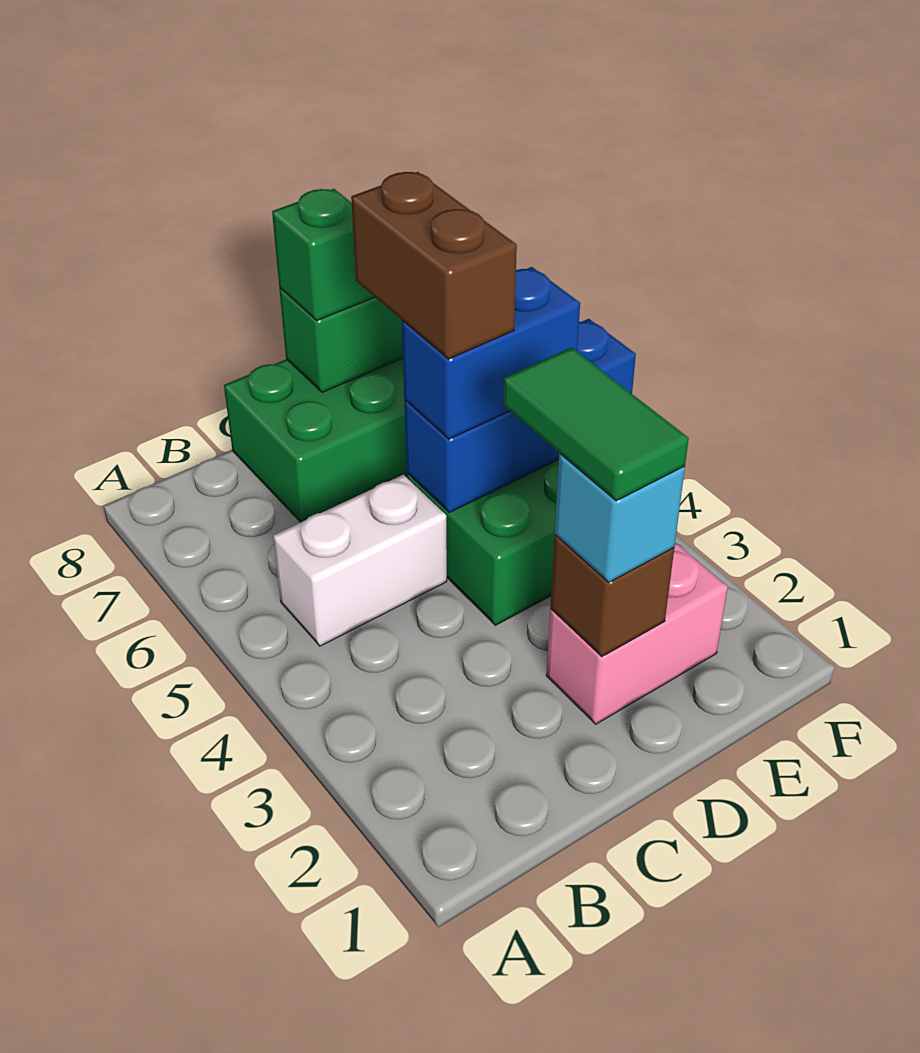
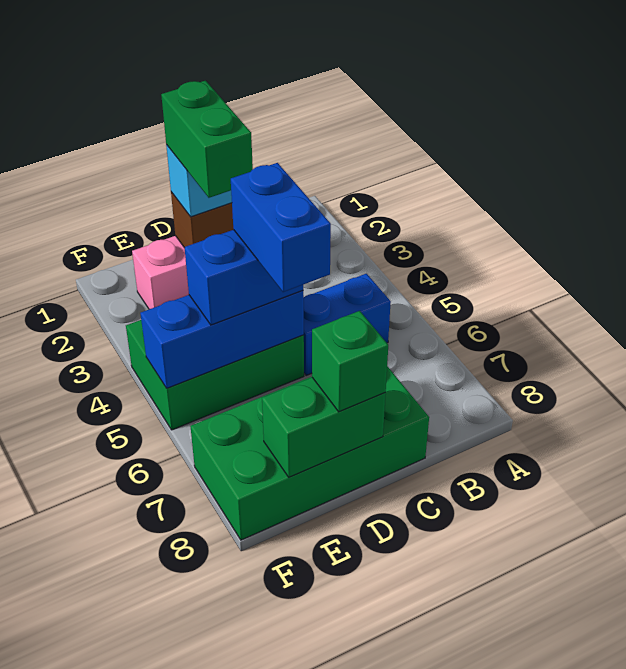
white brick B5:C5 level 1 -> blue brick B5:C5 level 1
green tile D2:D3 level 4 -> green brick D2:D3 level 4
brown brick D5:D6 level 4 -> blue brick D5:D6 level 4

